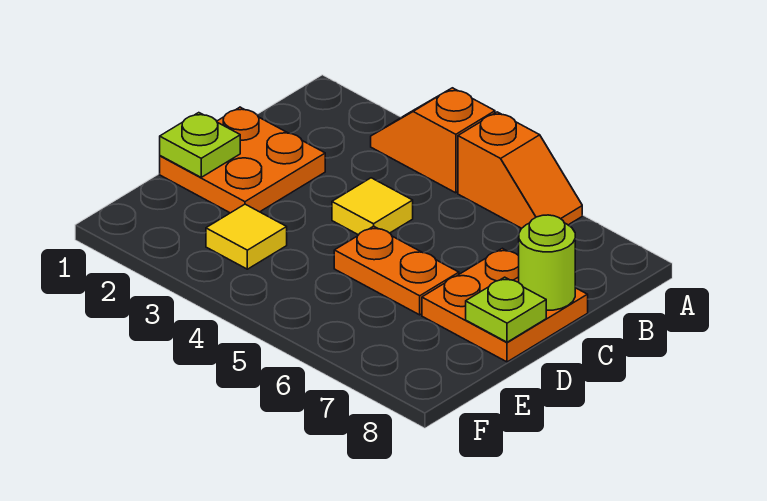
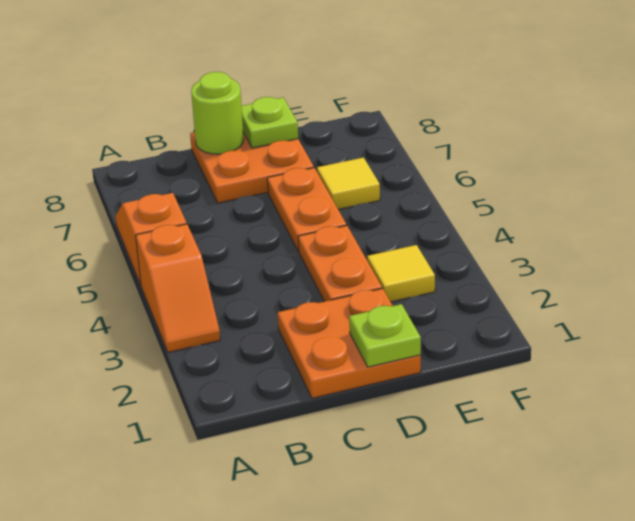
yellow tile C4 level 1 -> yellow tile E6 level 1
none -> orange plate D3:D4 level 1

